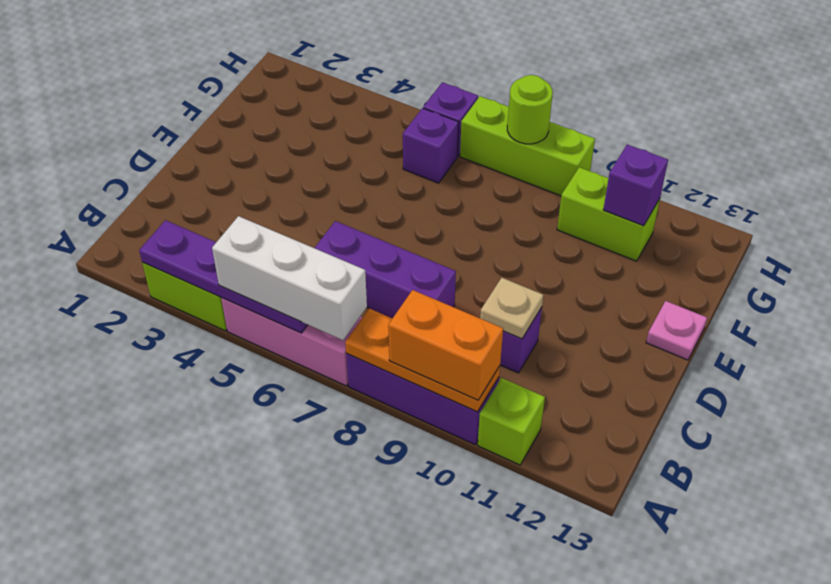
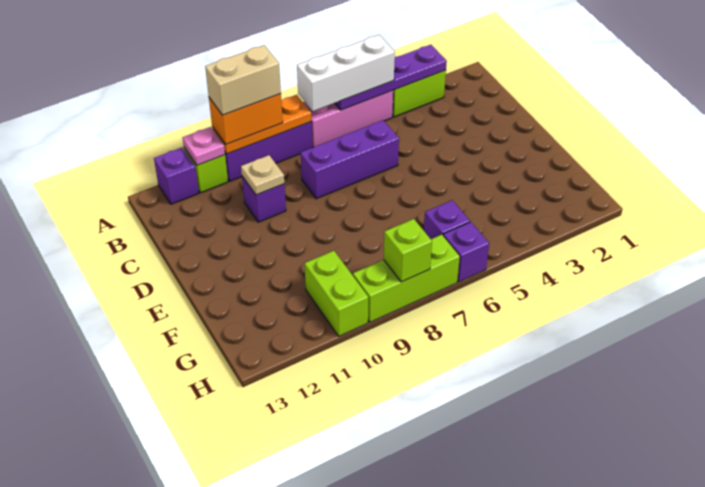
none -> tan brick A9:A10 level 4
pink plate E13 level 1 -> pink plate A11 level 2
lime brick G10:G11 level 1 -> lime brick G10:H10 level 1
purple brick G11 level 2 -> purple brick A12 level 1
lime round brick H8 level 2 -> lime brick H8 level 2

